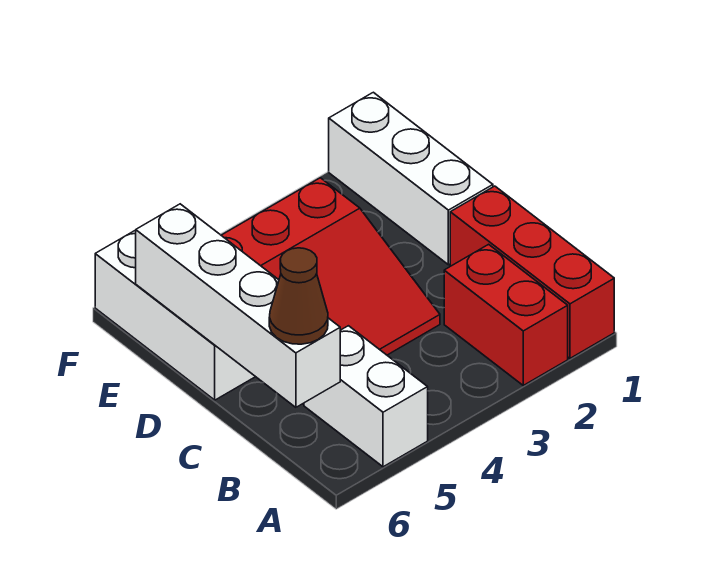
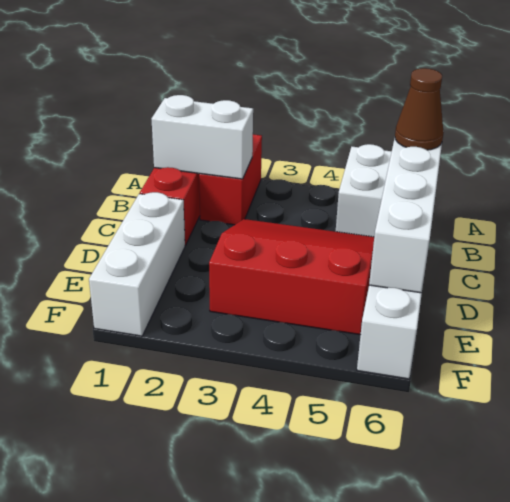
none -> white brick B1:B2 level 2

